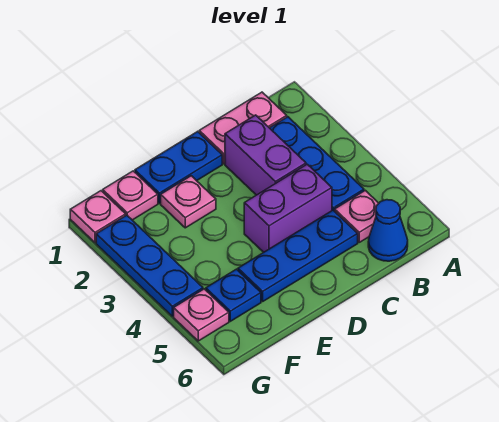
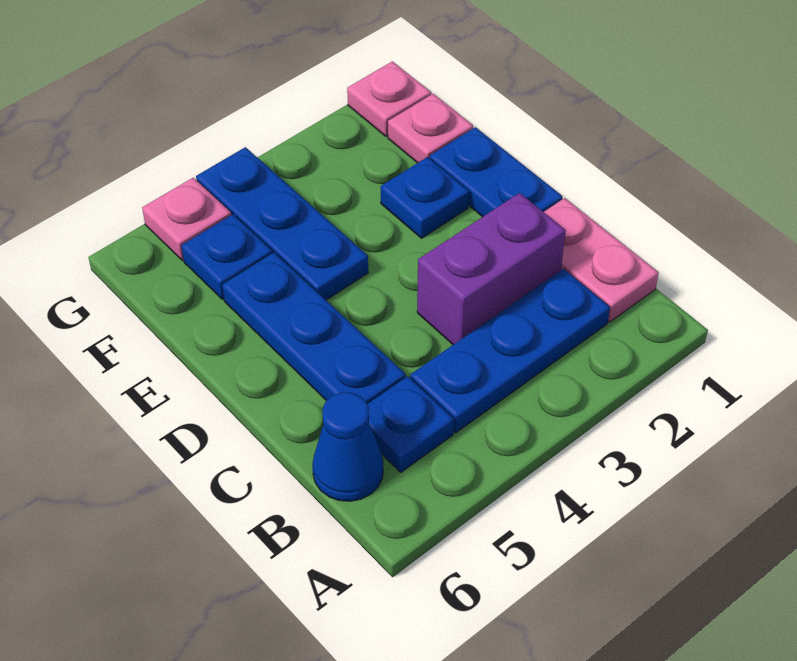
pink plate B5 level 1 -> blue plate B5 level 1
purple brick C4:D4 level 1 -> none
pink plate E2 level 1 -> blue plate E2 level 1
blue plate G2:G4 level 1 -> blue plate E4:G4 level 1

